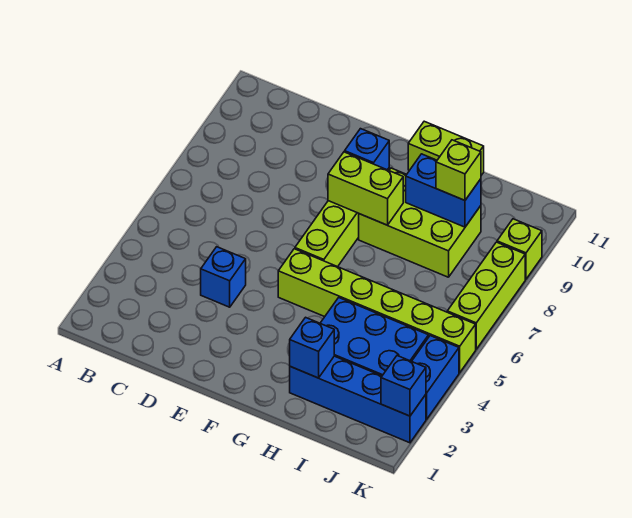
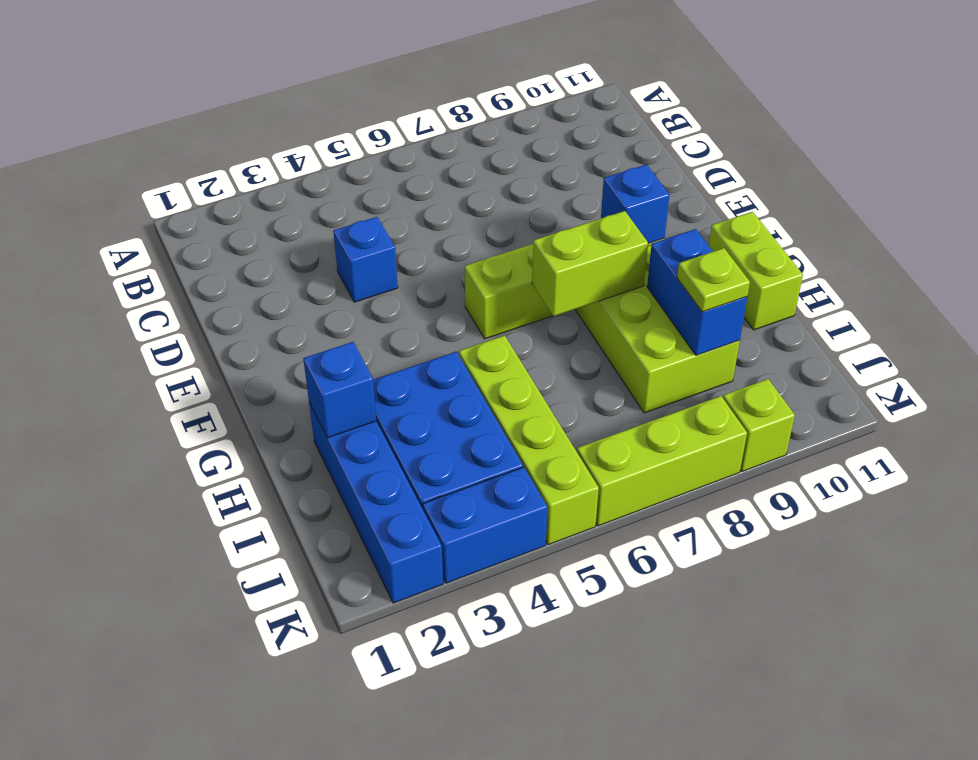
lime brick F5:K5 level 1 -> lime brick H5:K5 level 1
lime brick F8:G8 level 2 -> lime brick G7:G8 level 2
lime brick I9 level 3 -> lime plate I9 level 3
blue brick K2 level 2 -> none

